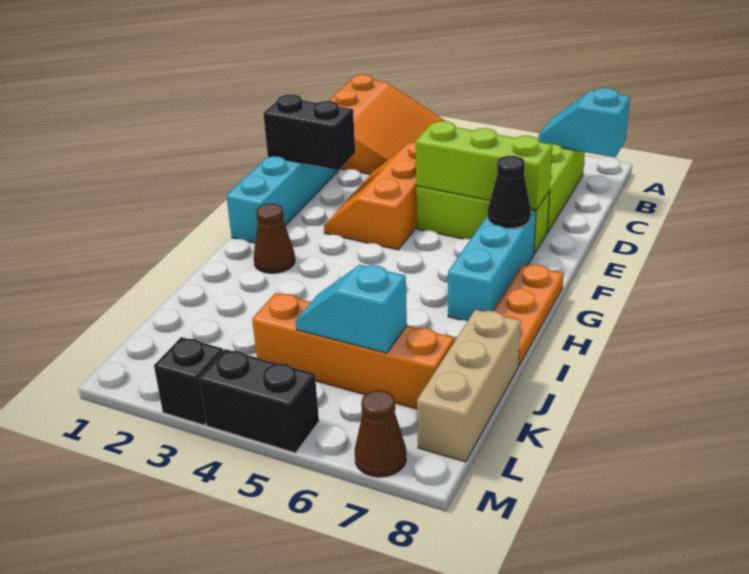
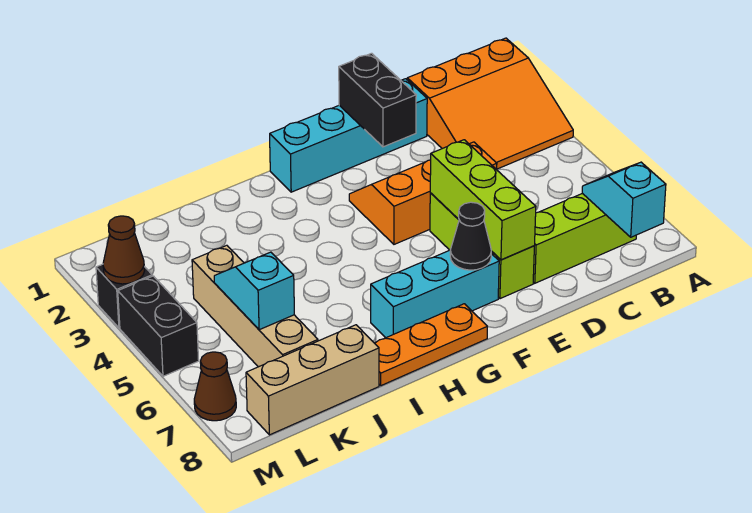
brown cone H2 level 1 -> brown cone M3 level 2
orange brick K4:K7 level 1 -> tan brick K4:K7 level 1

